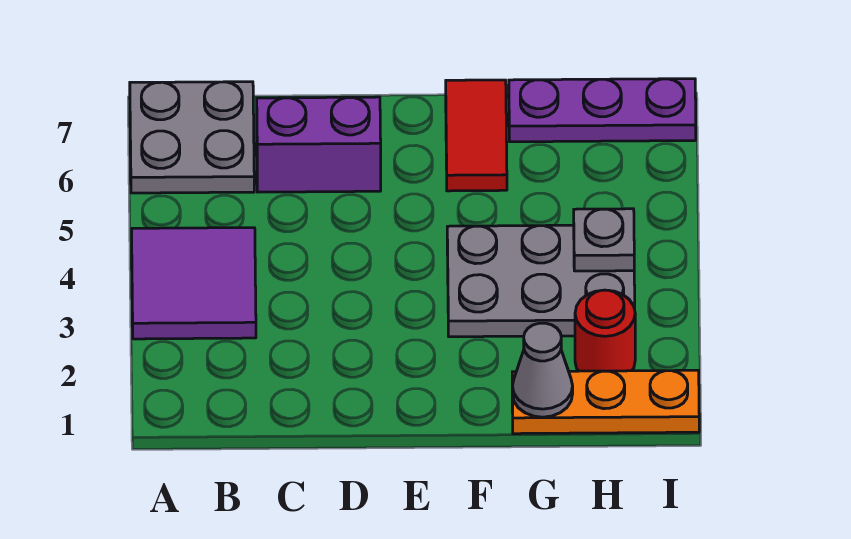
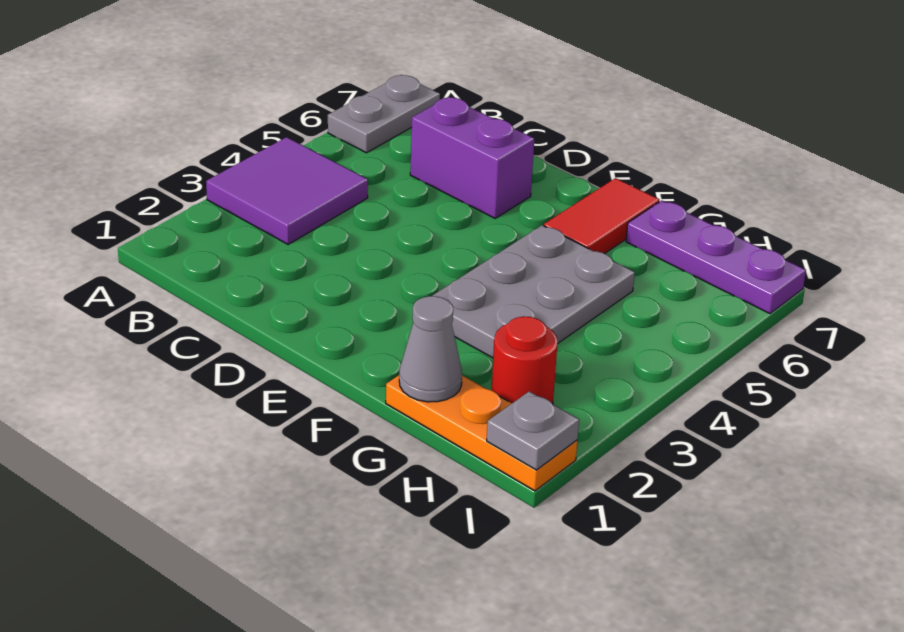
grey plate A6:B7 level 1 -> grey plate A6:A7 level 1
grey plate F3:H4 level 1 -> grey plate F3:G5 level 1
grey plate H4 level 2 -> grey plate I1 level 2

